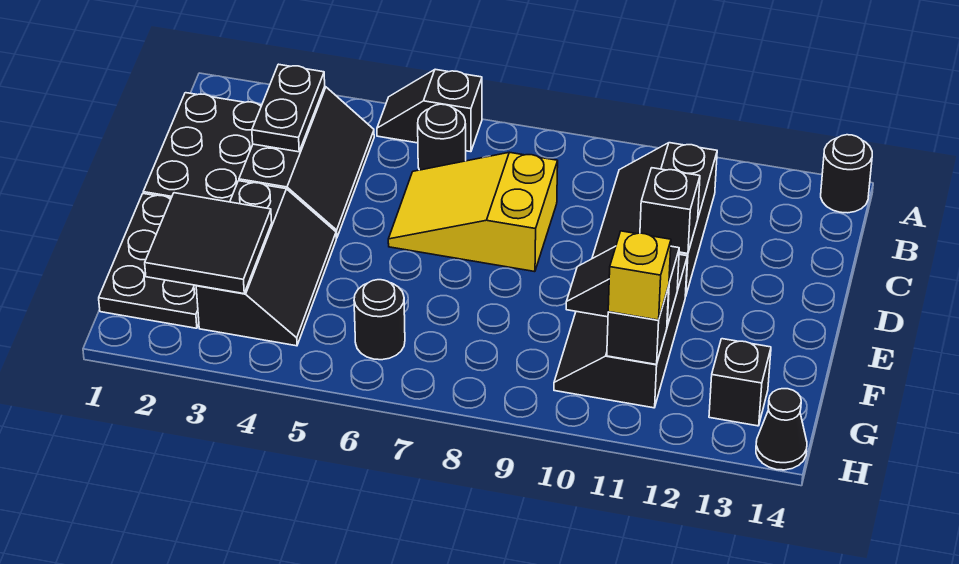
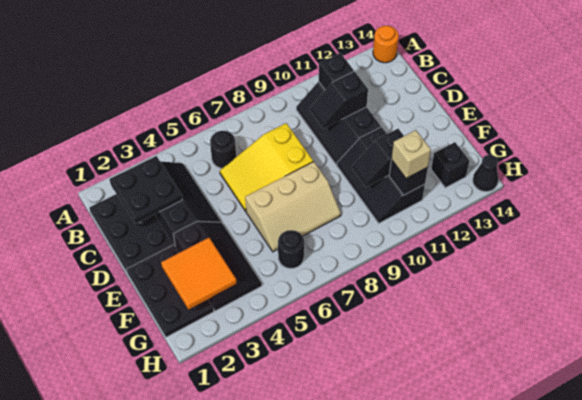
black slope A5:A6 level 1 top 6 -> black slope C10:C11 level 2 top 11
black round brick A14 level 1 -> orange round brick A14 level 1
black plate B3:C3 level 2 -> black plate B2:C3 level 2
black brick D11 level 2 -> black brick B11 level 2
none -> tan slope E6:F8 level 1 top E
black tile F2:G3 level 2 -> orange tile F2:G3 level 2
yellow brick G11 level 3 -> tan brick G11 level 3

